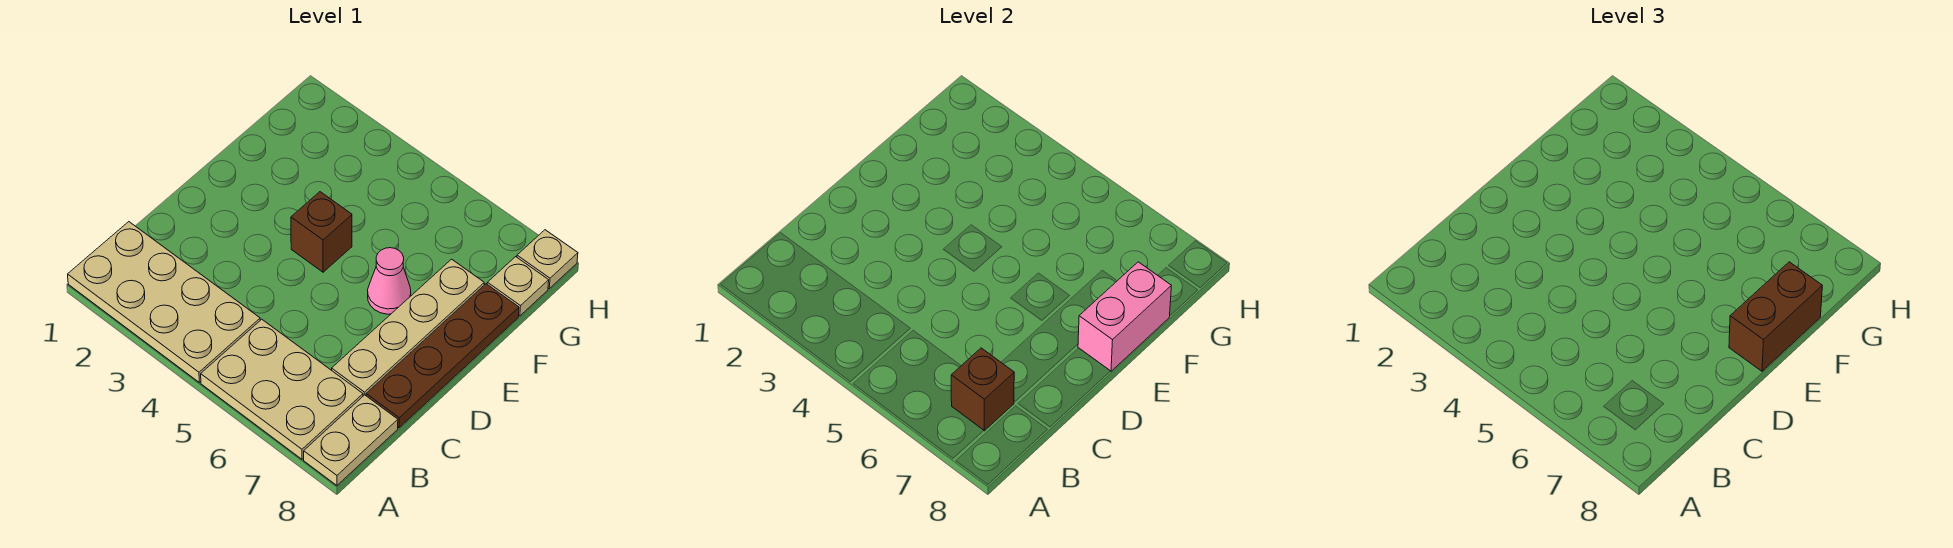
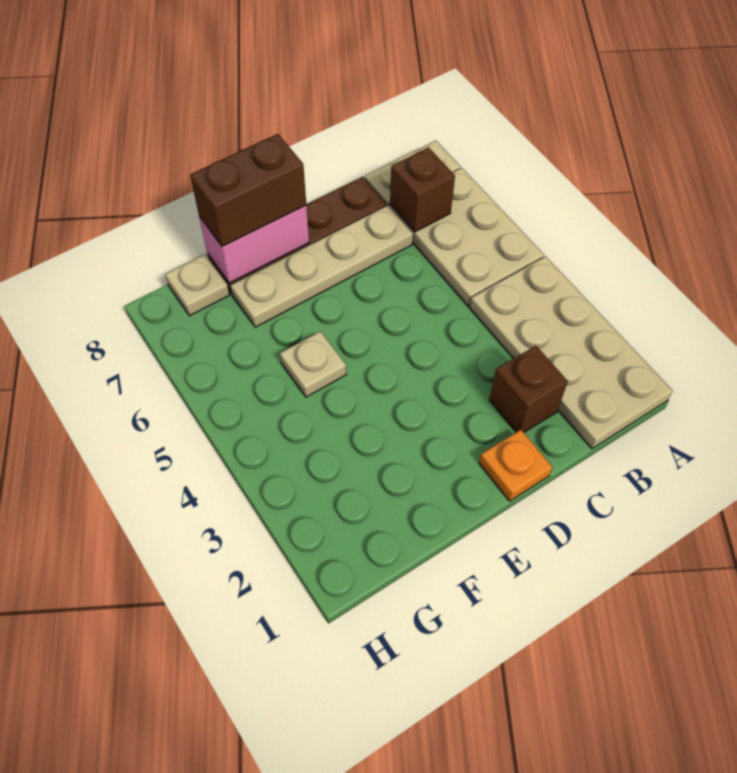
none -> orange plate D1 level 1
brown brick E4 level 1 -> brown brick C2 level 1
pink cone E6 level 1 -> none
tan plate H8 level 1 -> tan plate F5 level 1

